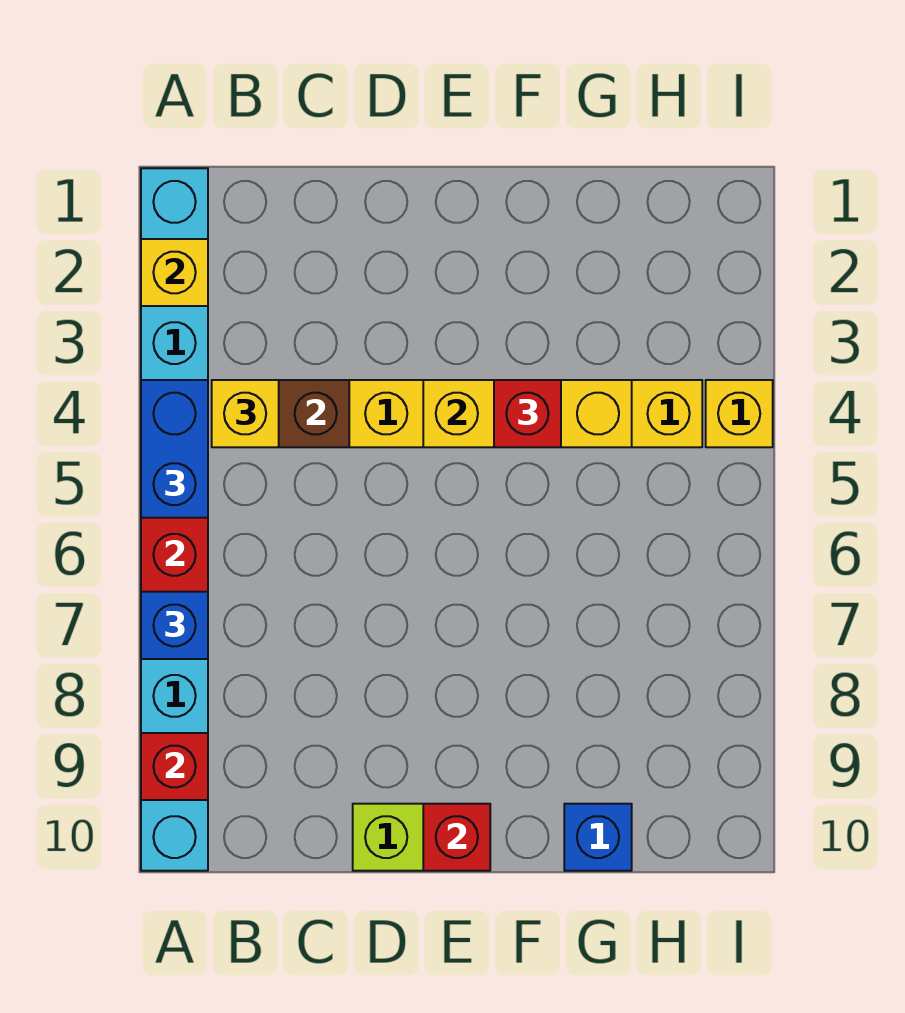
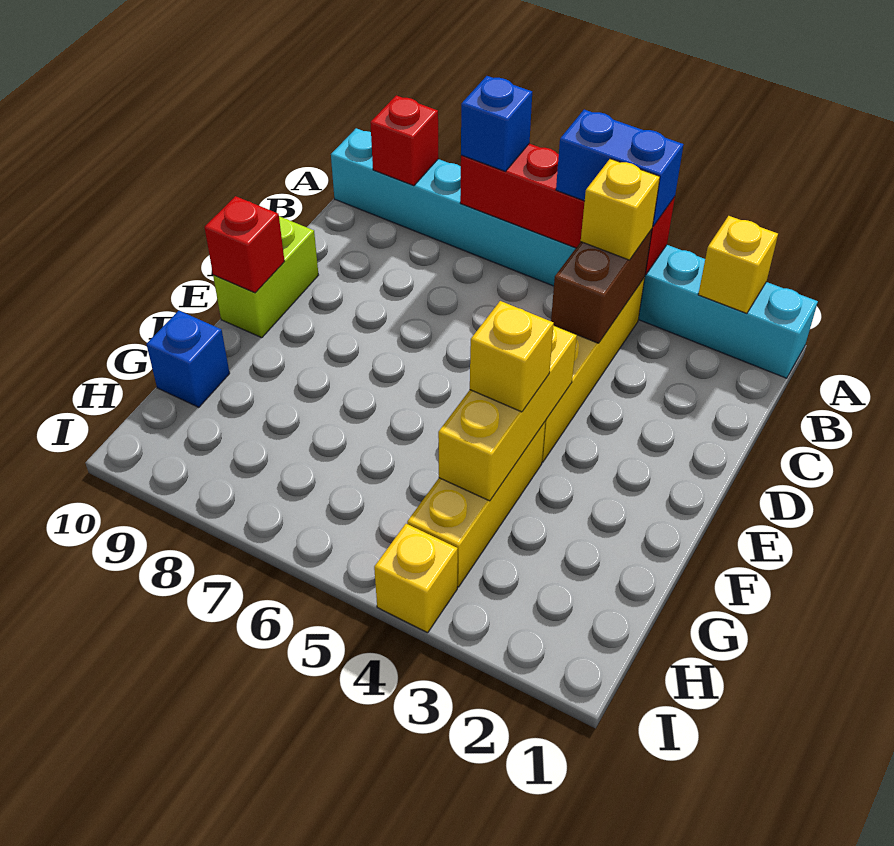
red brick F4 level 3 -> yellow brick F4 level 3

